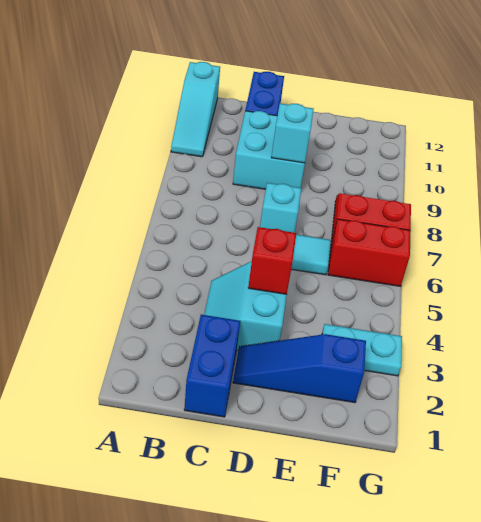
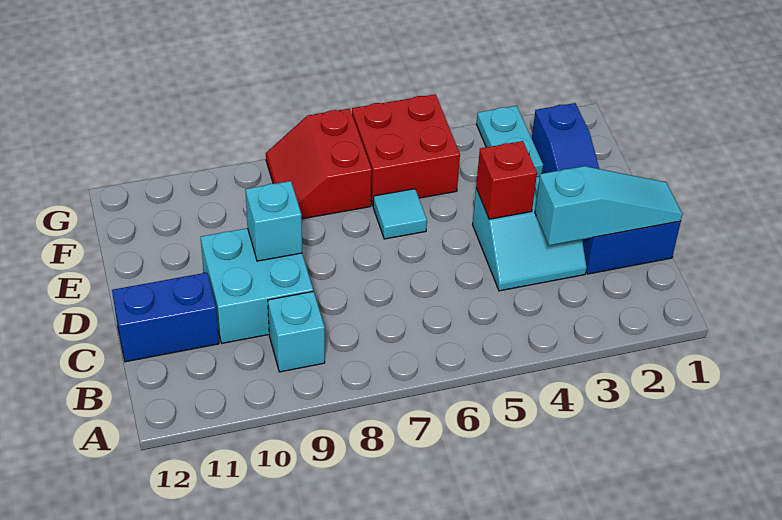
cyan slope A10:A12 level 1 top 12 -> cyan slope C1:C3 level 2 top 3
cyan brick D7 level 1 -> cyan brick B9 level 1
red brick F6:G6 level 1 -> red brick F5:G6 level 1

